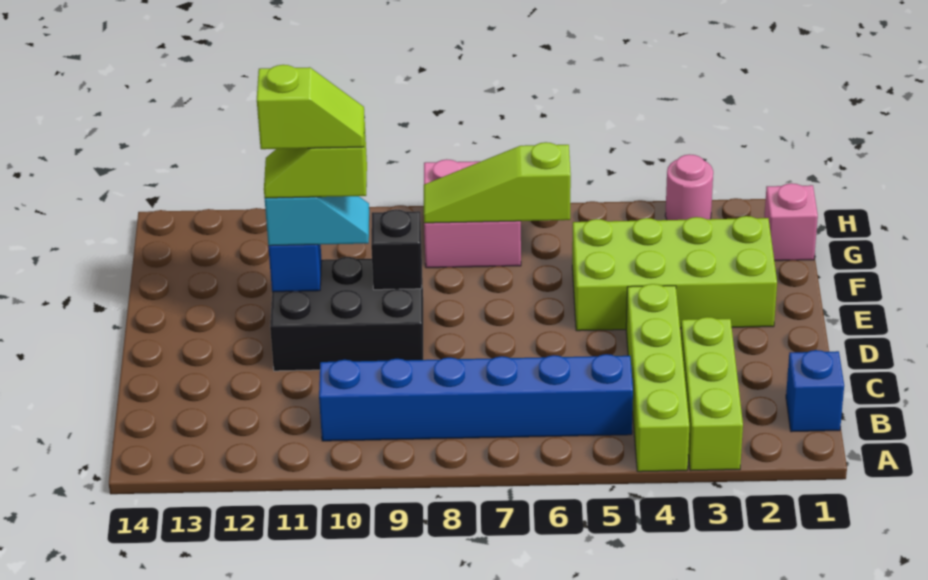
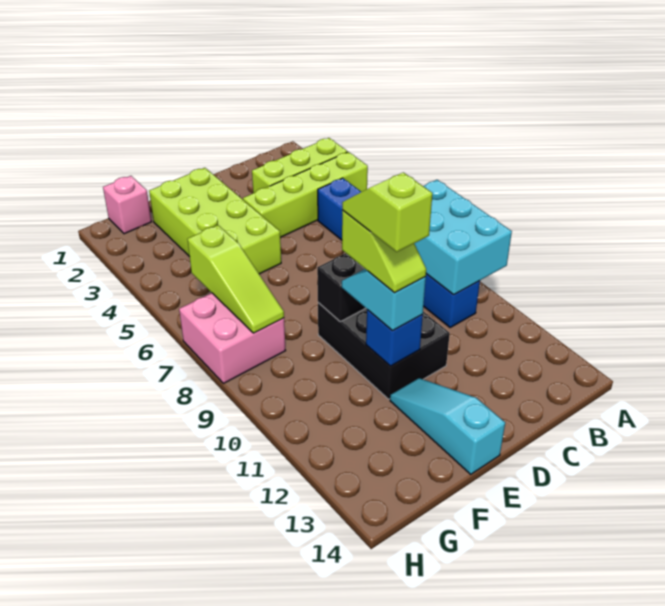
none -> cyan brick A8:B10 level 2
blue brick B1 level 1 -> none
none -> cyan slope E12:E14 level 1 top 14
pink round brick H3 level 1 -> none

